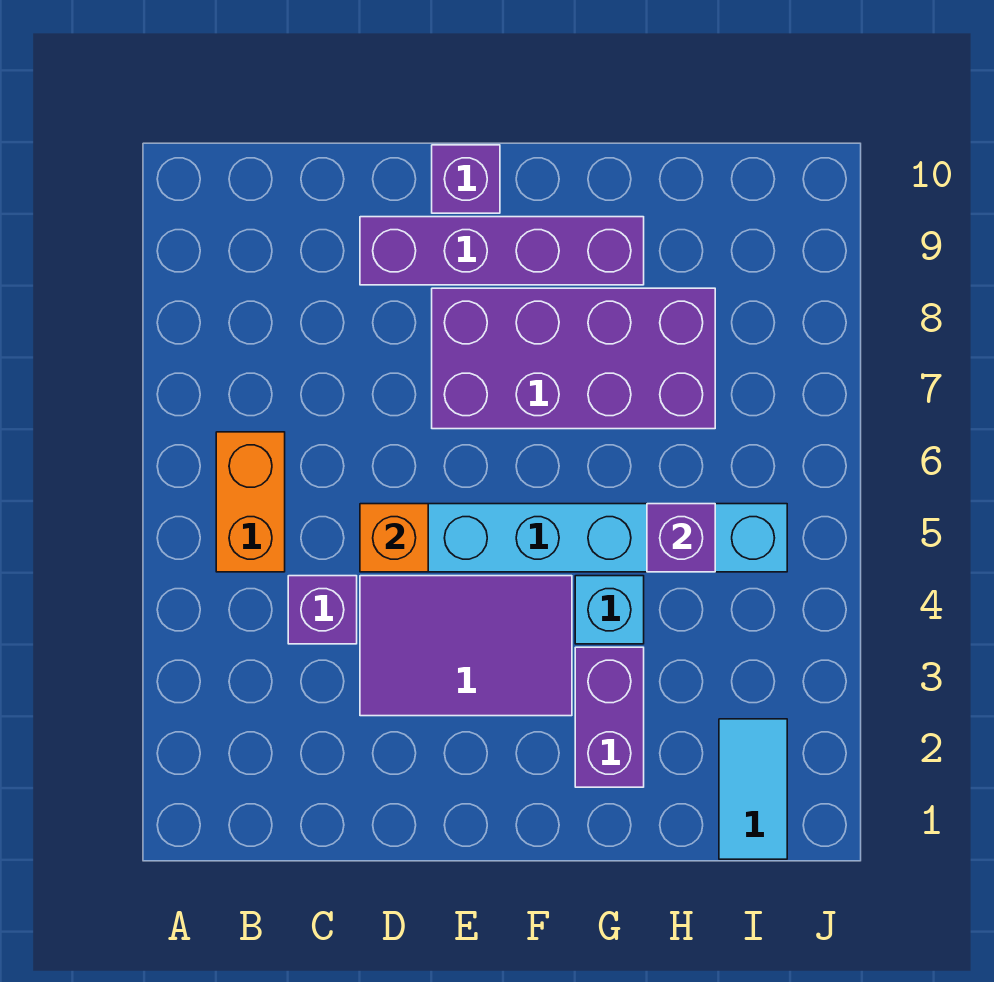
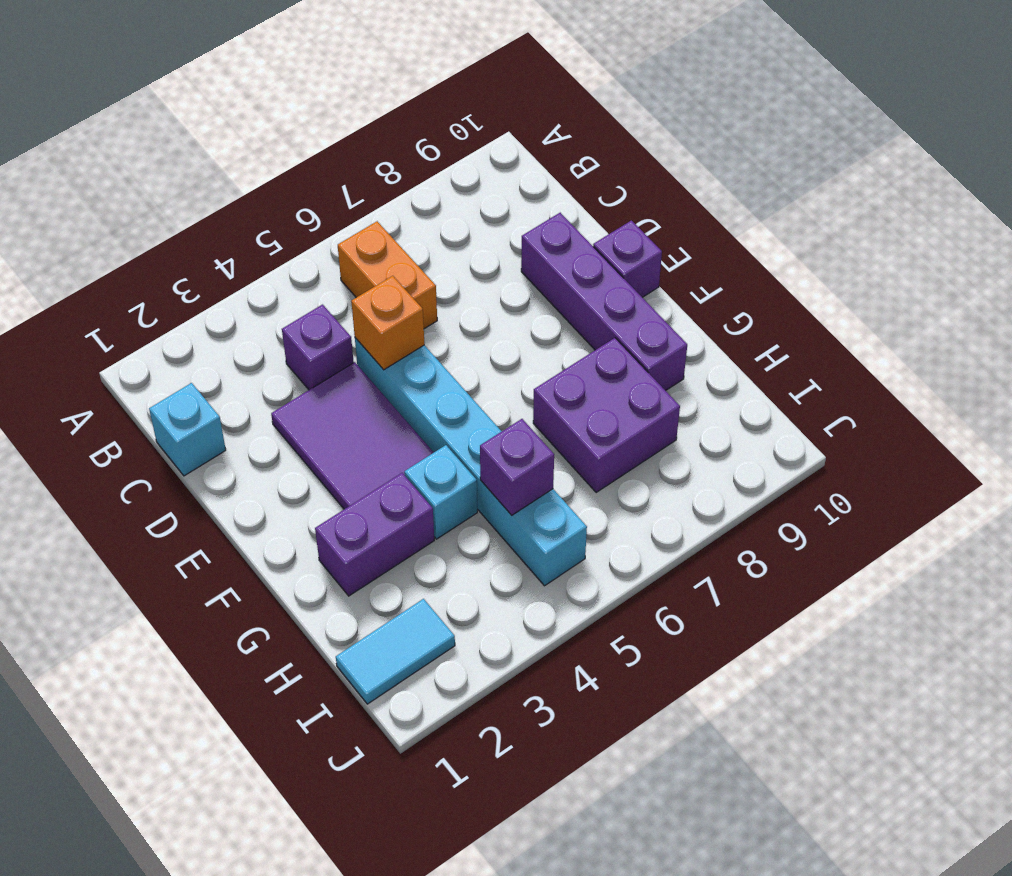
orange brick B5:B6 level 1 -> orange brick B6:C6 level 1
none -> cyan brick C1 level 1
purple brick E7:H8 level 1 -> purple brick G7:H8 level 1

